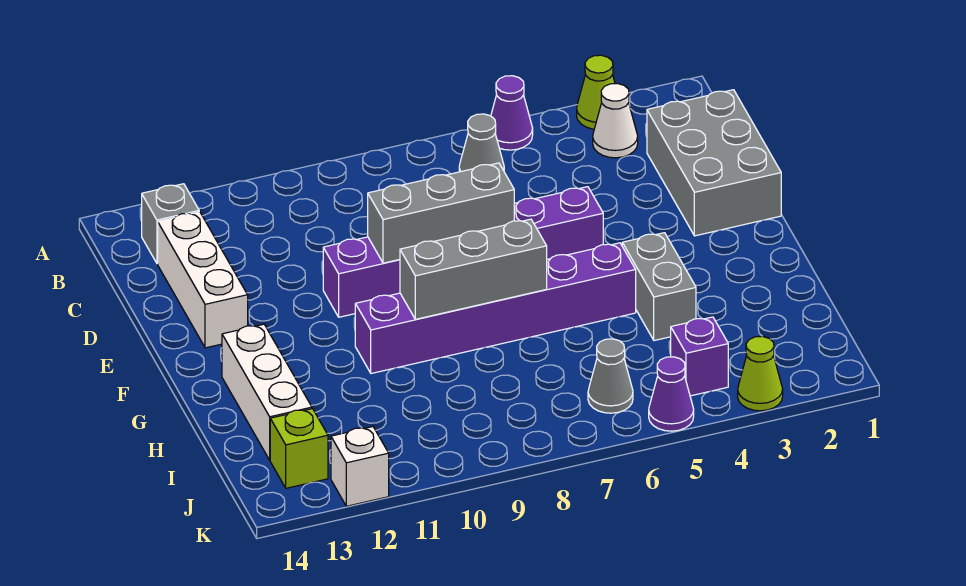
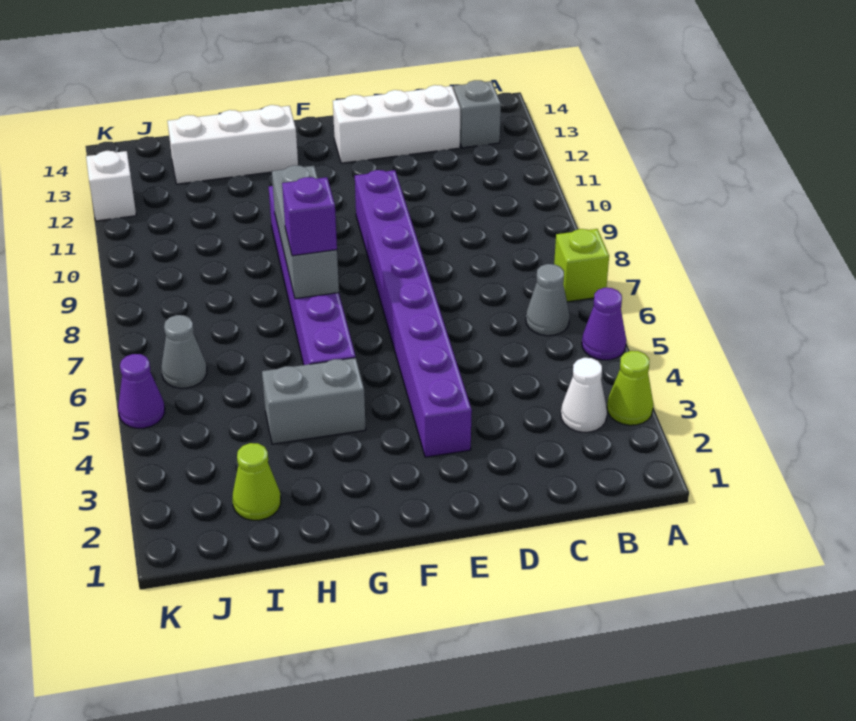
grey brick C1:E2 level 1 -> none
purple brick E5:E10 level 1 -> purple brick E3:E10 level 1
grey brick E7:E9 level 2 -> none
purple brick J4 level 1 -> purple brick G7 level 3
lime brick J13 level 1 -> lime brick A7 level 1
lime cone K3 level 1 -> lime cone I2 level 1

